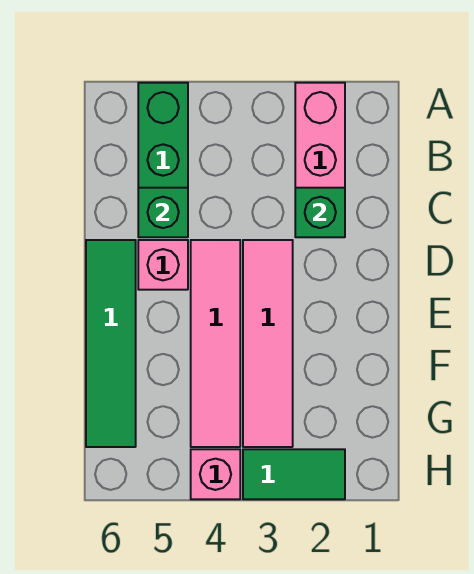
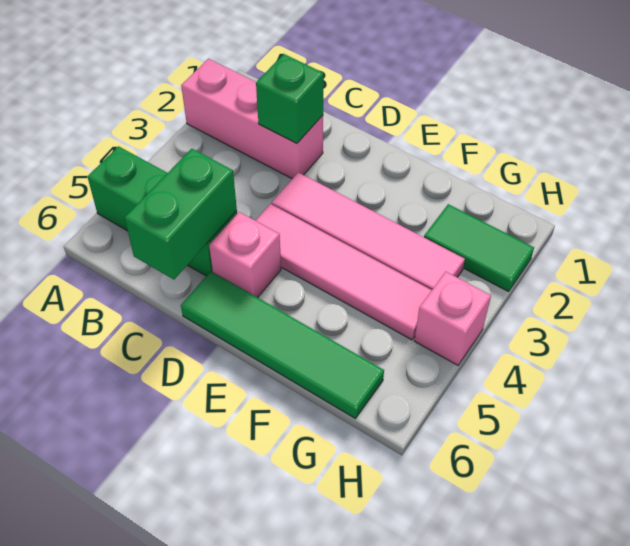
green brick C5 level 2 -> green brick C5:C6 level 2
green tile H2:H3 level 1 -> green tile G2:H2 level 1

